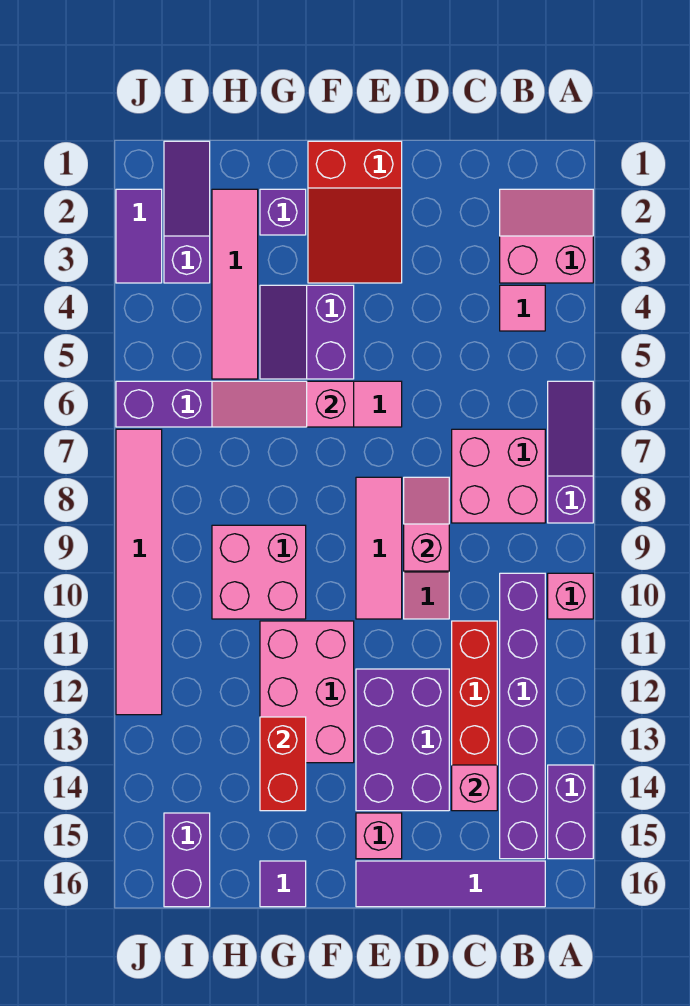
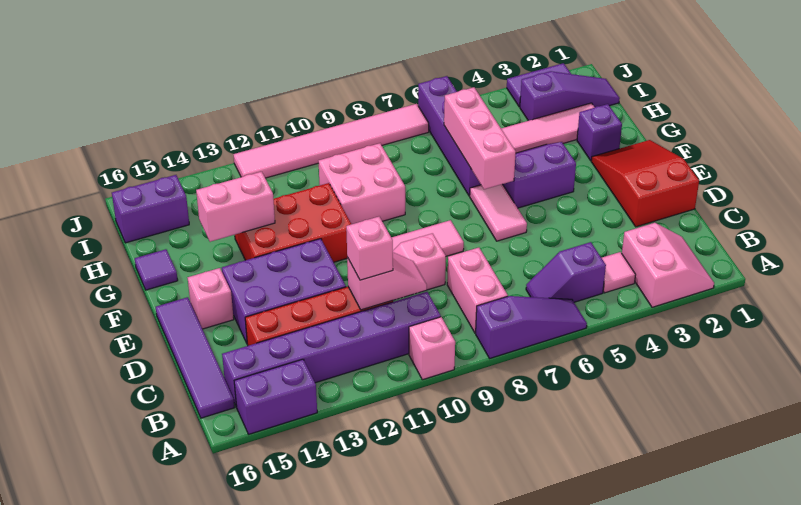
none -> purple slope B5:B6 level 1 top 5
pink brick B7:C8 level 1 -> pink brick B8:C8 level 1
pink brick C14 level 2 -> pink brick C11 level 3
pink slope D8:D9 level 2 top 9 -> pink slope C10:C11 level 2 top 11
red slope E1:F3 level 1 top 1 -> red slope D1:F2 level 1 top D
pink slope F6:H6 level 2 top F -> pink brick F6:H6 level 2
pink brick F11:G13 level 1 -> red brick F11:G13 level 1
red brick G13:G14 level 2 -> pink brick G13:G14 level 2

